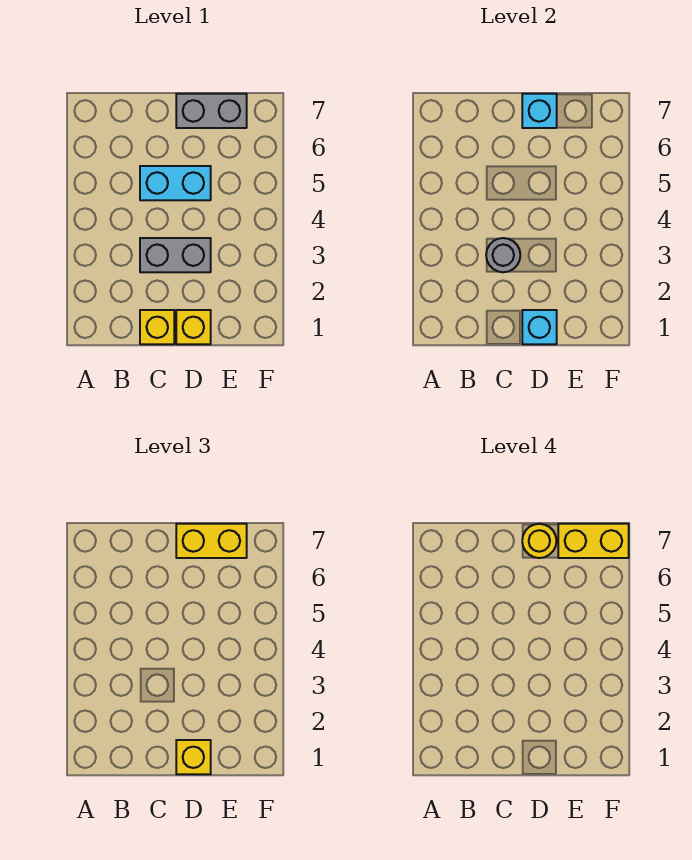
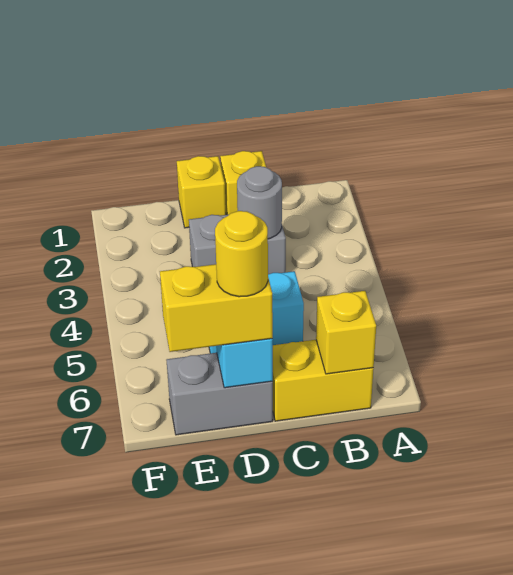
cyan brick D1 level 2 -> none
yellow brick D1 level 3 -> yellow brick B7 level 2
yellow brick E7:F7 level 4 -> yellow brick B7:C7 level 1

